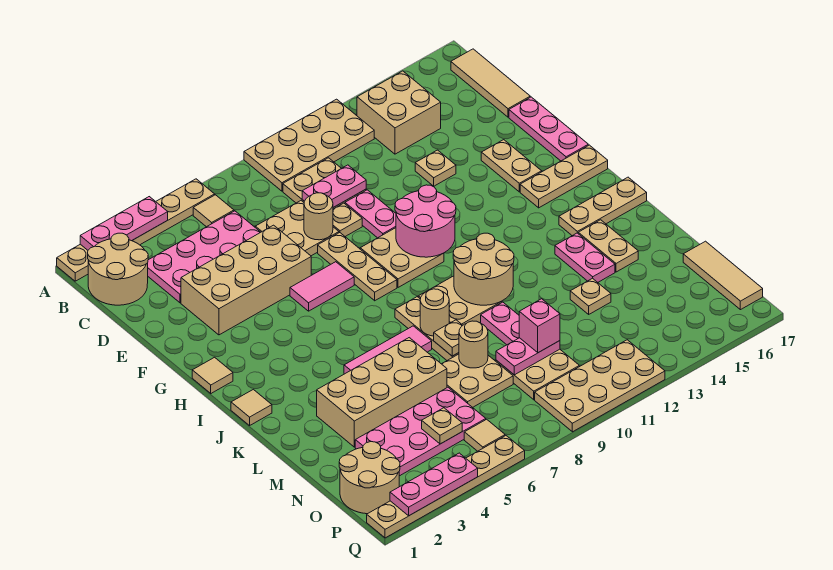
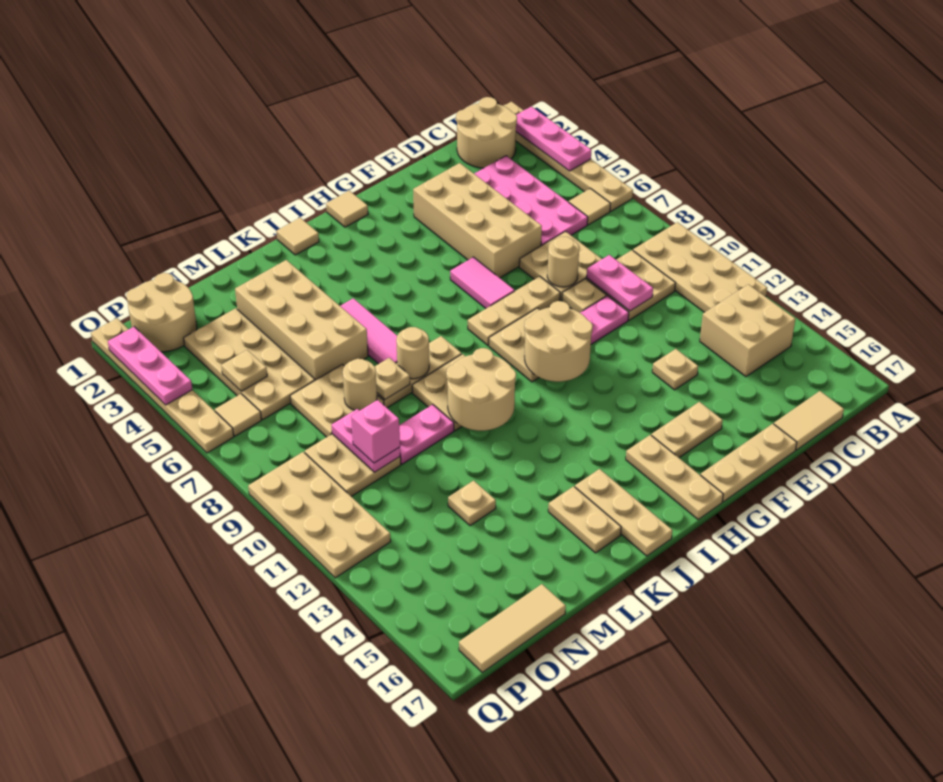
tan tile B17:D17 level 1 -> tan tile C17:D17 level 1
pink plate E17:G17 level 1 -> tan plate E17:G17 level 1
pink round brick G10:H11 level 2 -> tan round brick G10:H11 level 2
pink plate K14:L14 level 1 -> none
tan plate K15:L15 level 1 -> tan plate K15:K16 level 1
pink plate N3:O6 level 1 -> tan plate N3:O6 level 1

